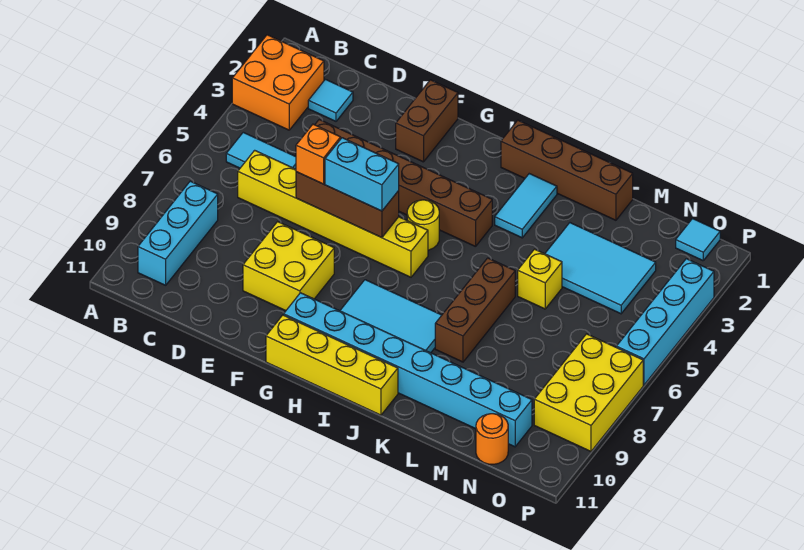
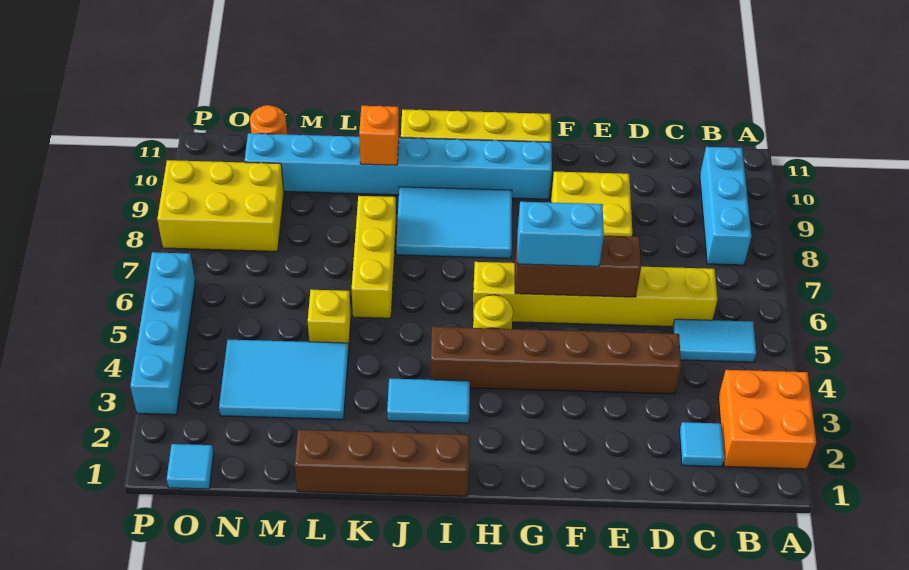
orange brick E6 level 3 -> orange brick K10 level 2
brown brick F1:F2 level 1 -> none
cyan tile J2:J3 level 1 -> cyan tile I3:J3 level 1
brown brick K6:K8 level 1 -> yellow brick K6:K8 level 1
yellow brick O7:P9 level 1 -> yellow brick N8:P9 level 1

